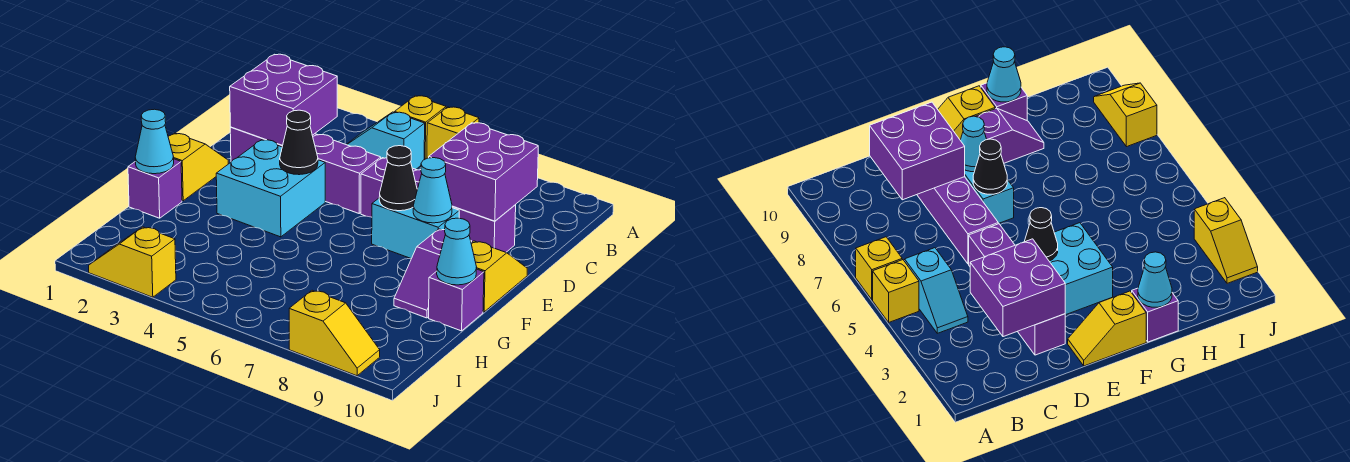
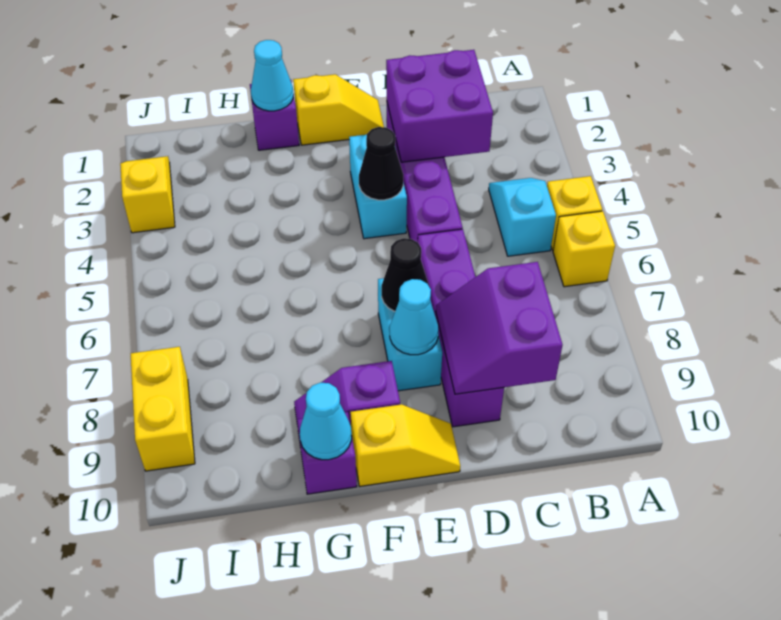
purple brick C8:D9 level 2 -> purple slope C8:D9 level 2 top C
cyan brick E3:F4 level 1 -> cyan brick E3:E4 level 1
yellow slope J8:J9 level 1 top 8 -> yellow brick J8:J9 level 1

